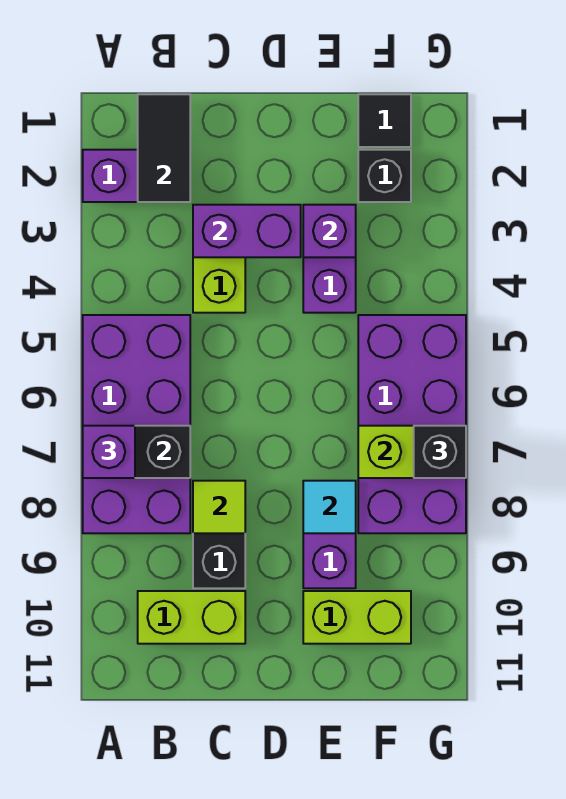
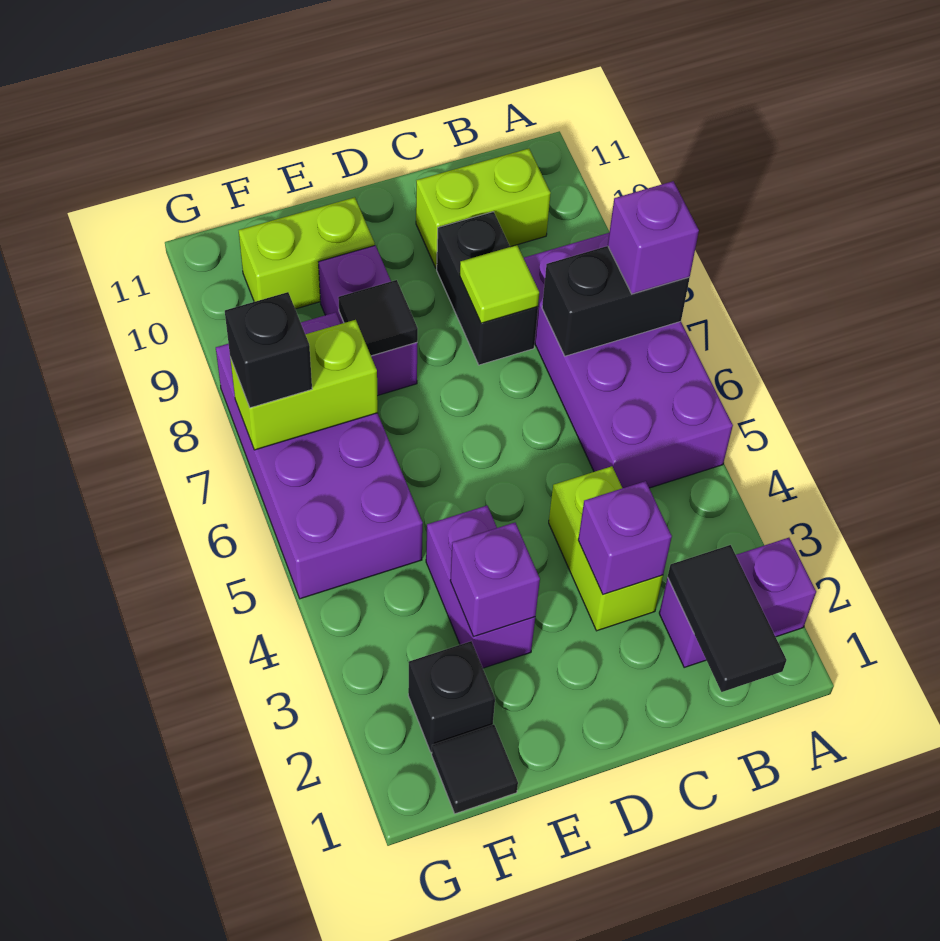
purple brick C3:D3 level 2 -> purple brick C3 level 2
cyan tile E8 level 2 -> black tile E8 level 2

